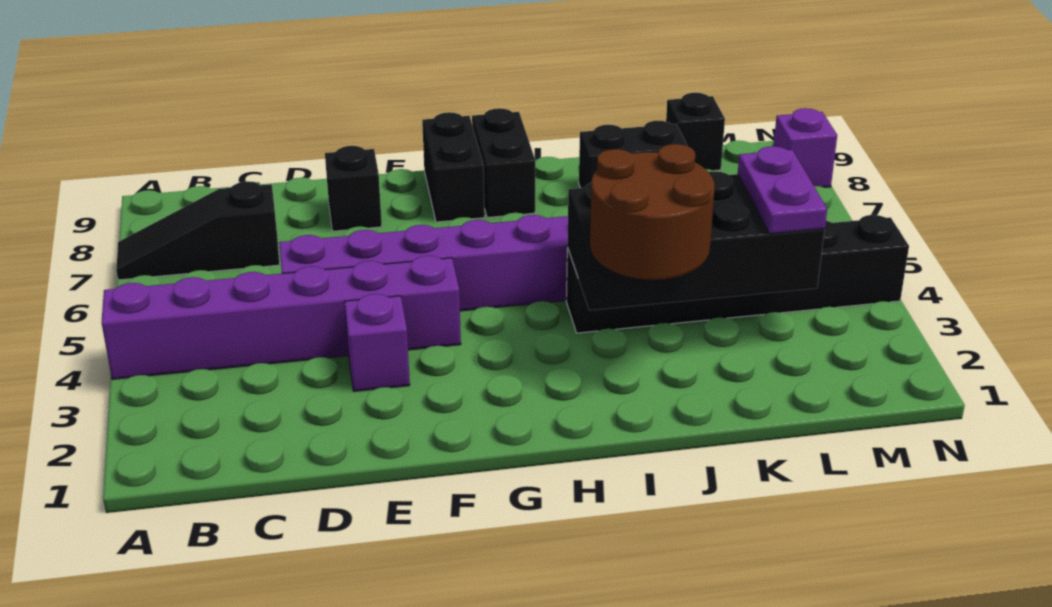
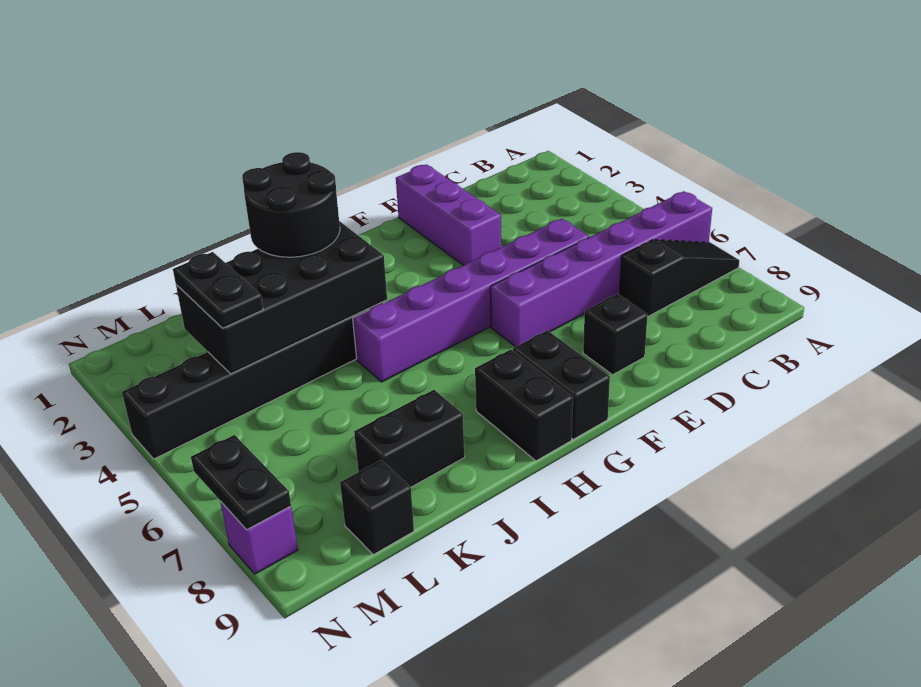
purple brick A4:F4 level 1 -> purple brick A6:F6 level 1
purple brick E3 level 1 -> purple brick E1:E3 level 1
brown round brick I2:J3 level 3 -> black round brick I2:J3 level 3
purple plate L3:L4 level 3 -> black plate L3:L4 level 3
none -> black plate N7:N8 level 2

